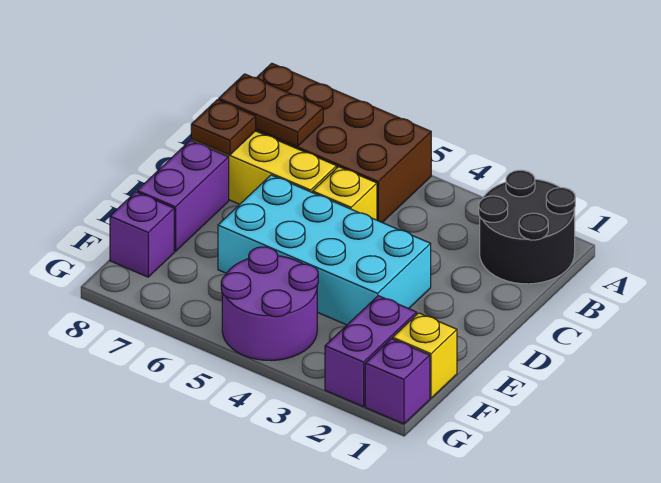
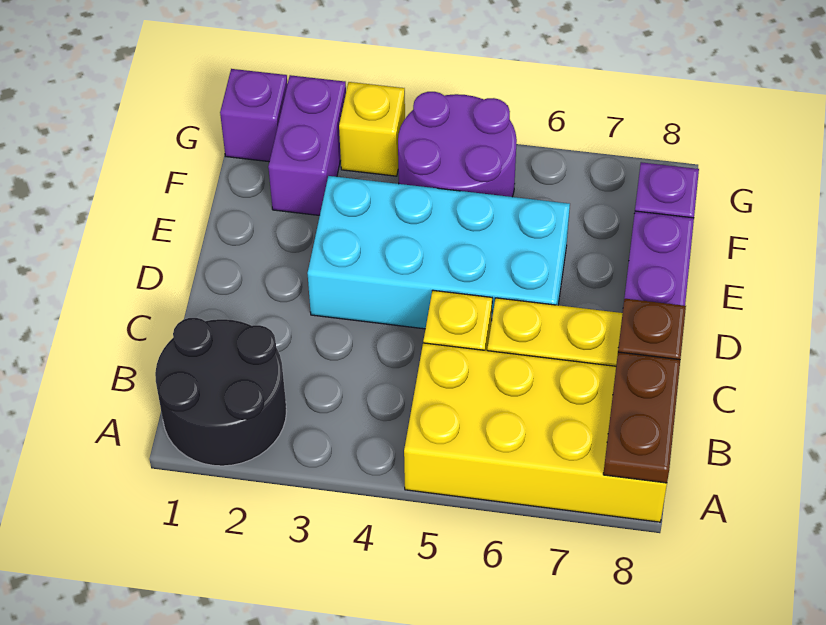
brown brick A5:B8 level 1 -> yellow brick A5:B8 level 1
brown plate B7:B8 level 2 -> brown plate A8:B8 level 2
yellow brick F1 level 1 -> yellow brick G3 level 1

